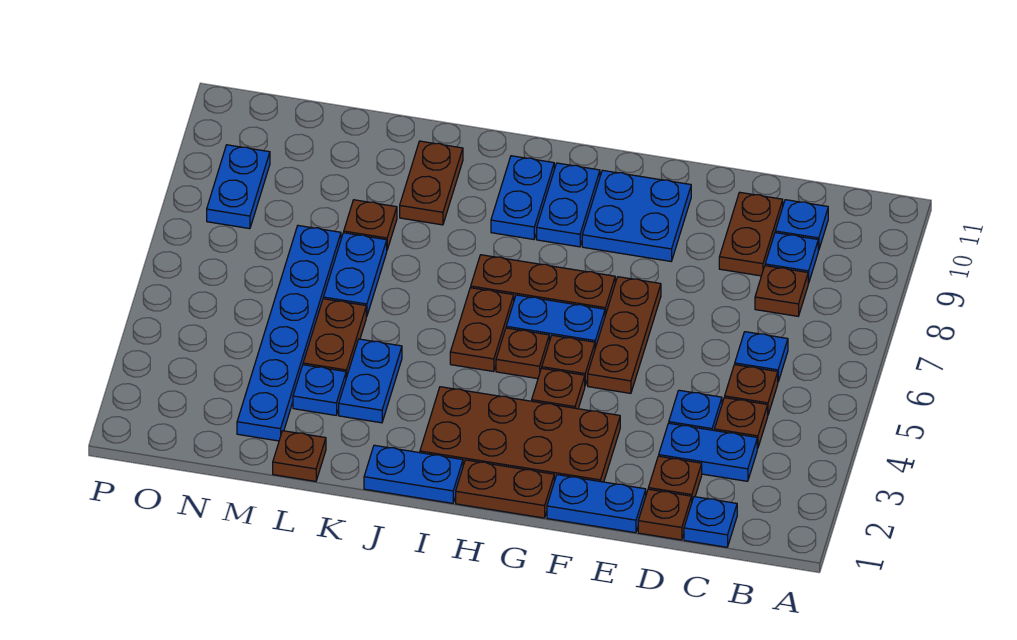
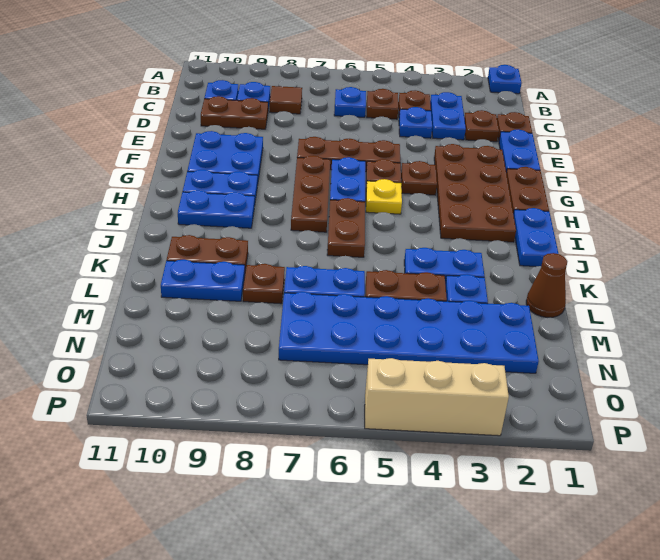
blue plate C1 level 1 -> blue plate A1 level 1
brown plate C8 level 1 -> brown tile C8 level 1
brown plate H5 level 1 -> yellow plate H5 level 1
brown plate I5:I6 level 1 -> brown plate I6:J6 level 1
brown plate L1 level 1 -> brown cone L1 level 1
blue plate M2:M7 level 1 -> blue plate M2:N7 level 1
blue plate O8:O9 level 1 -> blue plate L9:L10 level 1
none -> tan brick P3:P5 level 1

